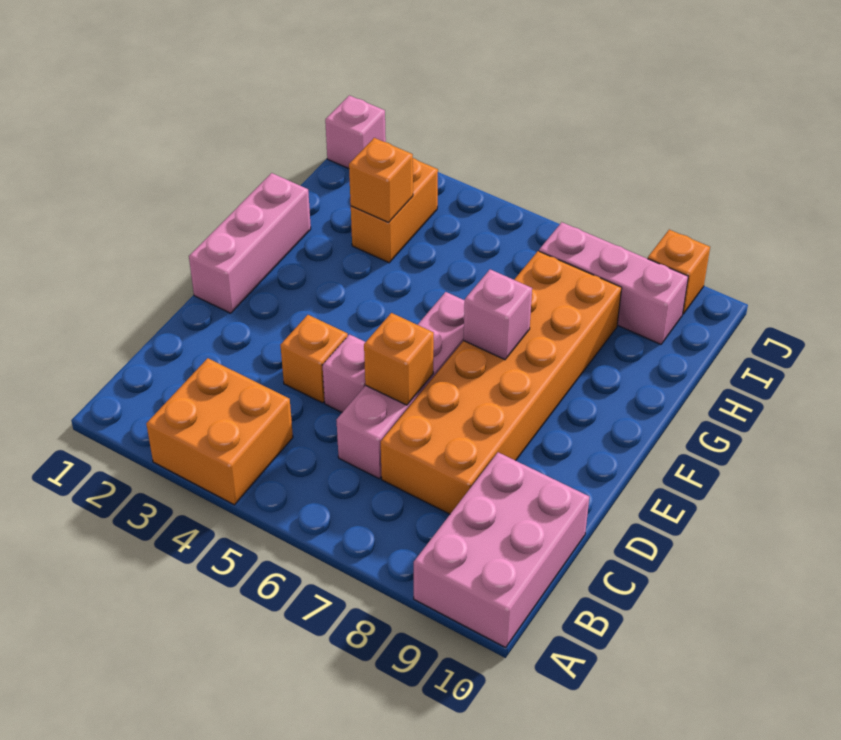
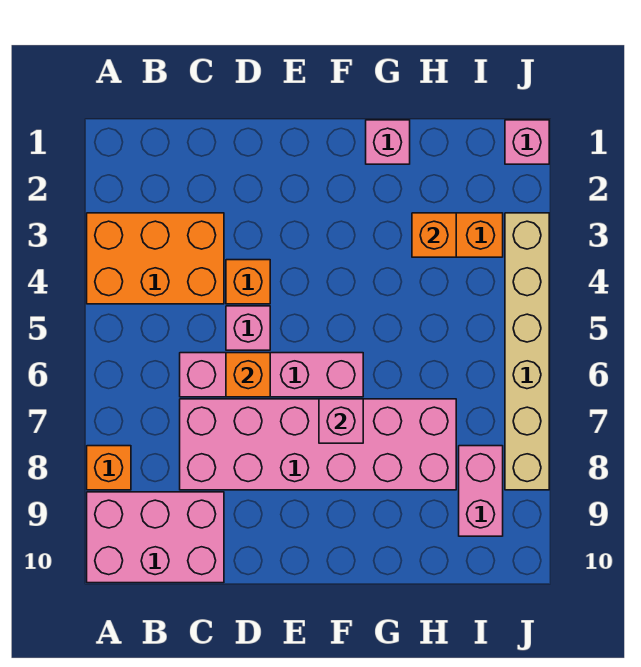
orange brick A3:B4 level 1 -> orange brick A3:C4 level 1
orange brick C7:H8 level 1 -> pink brick C7:H8 level 1
pink brick E1:G1 level 1 -> pink brick G1 level 1
pink brick I7:I9 level 1 -> pink brick I8:I9 level 1
none -> tan brick J3:J8 level 1
orange brick J9 level 1 -> orange brick A8 level 1

